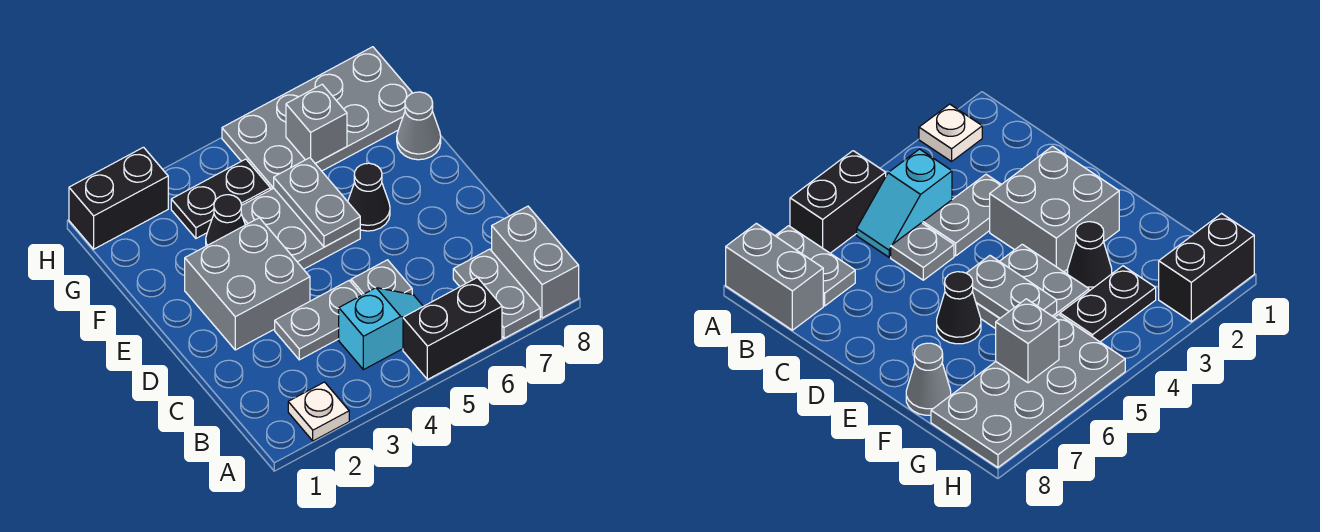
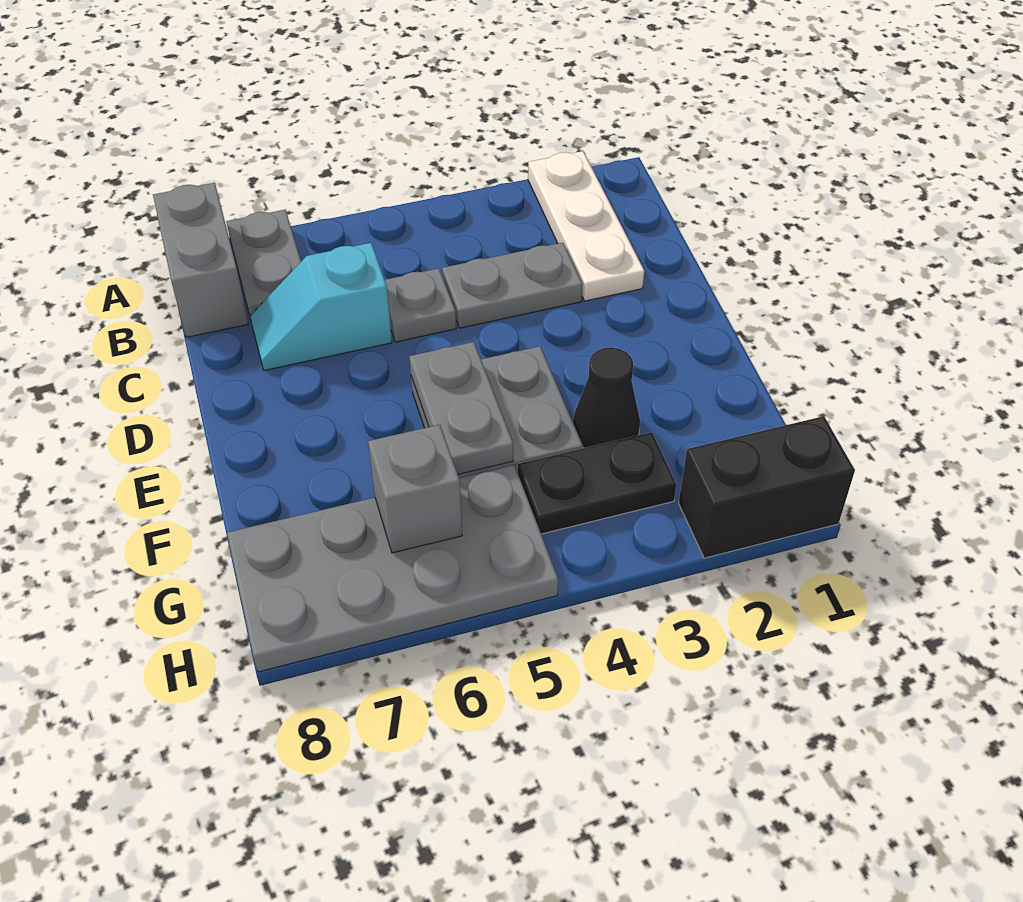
white plate A2 level 1 -> white plate A2:C2 level 1
black brick A5:A6 level 1 -> none
cyan slope B4:B5 level 1 top 4 -> cyan slope C6:C7 level 1 top 6
grey brick D2:E3 level 1 -> none
black cone E6 level 1 -> none
grey cone F8 level 1 -> none

